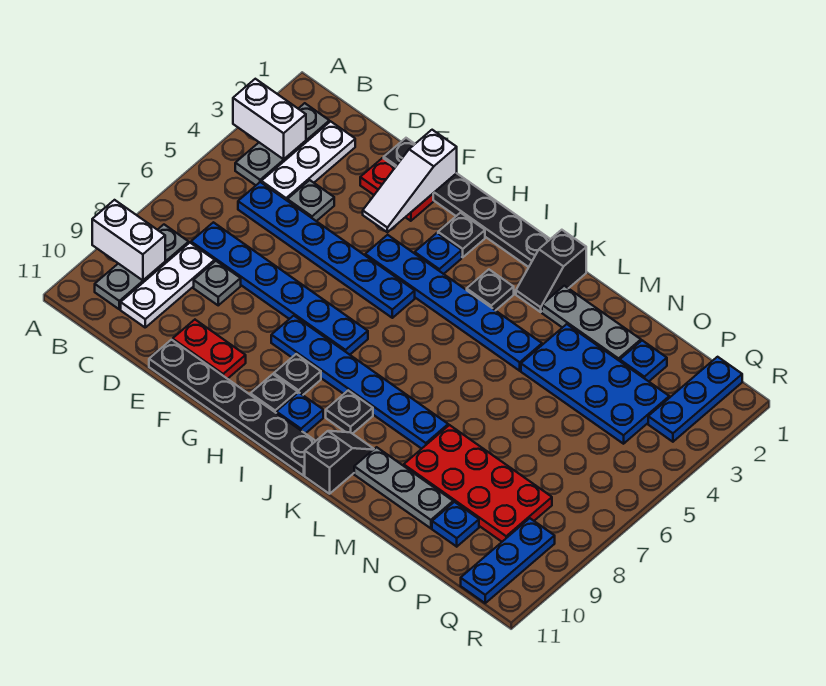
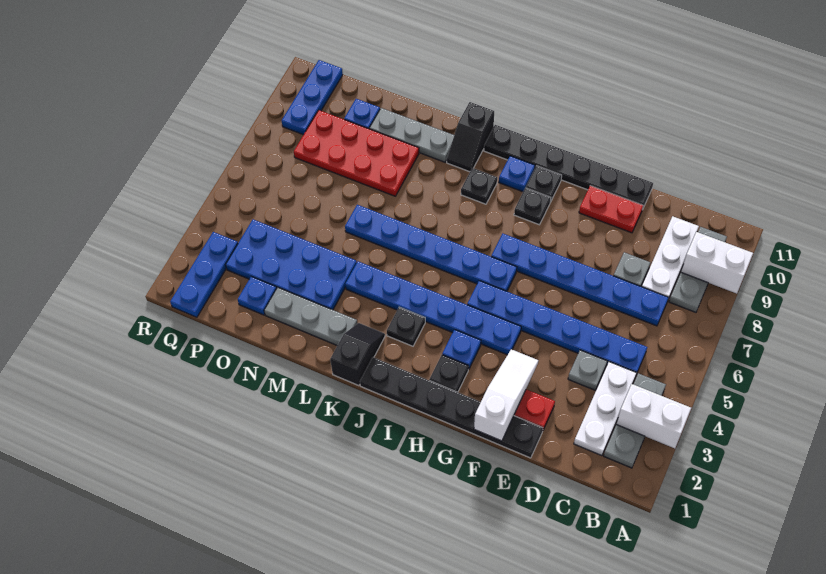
blue plate G8:L8 level 1 -> blue plate H6:M6 level 1

